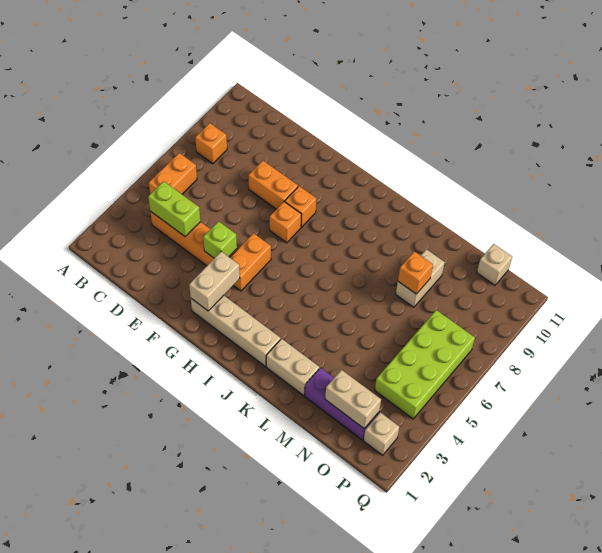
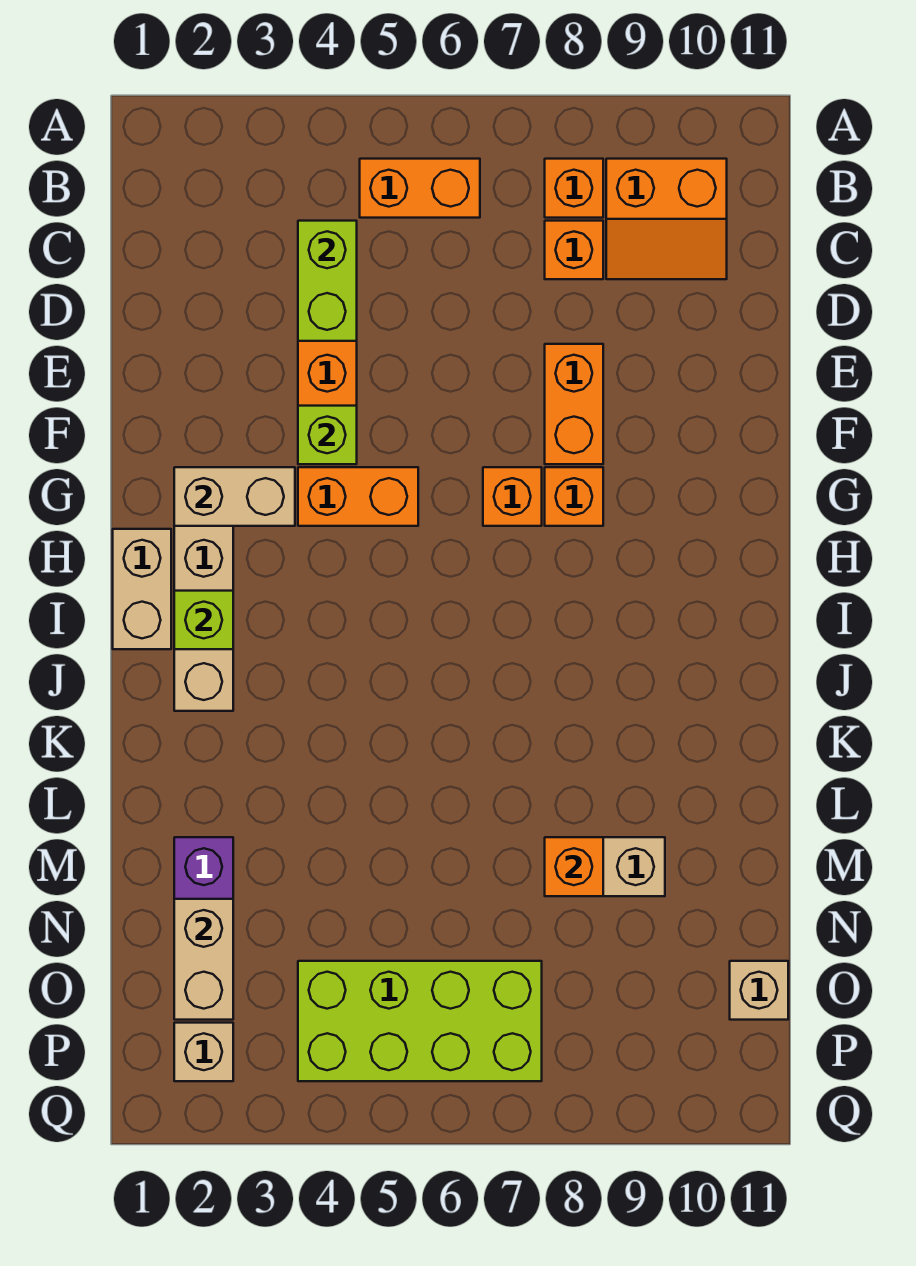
none -> orange slope B9:C10 level 1 top B
none -> orange brick C8 level 1
none -> lime brick I2 level 2
tan brick K2:L2 level 1 -> tan brick H1:I1 level 1

